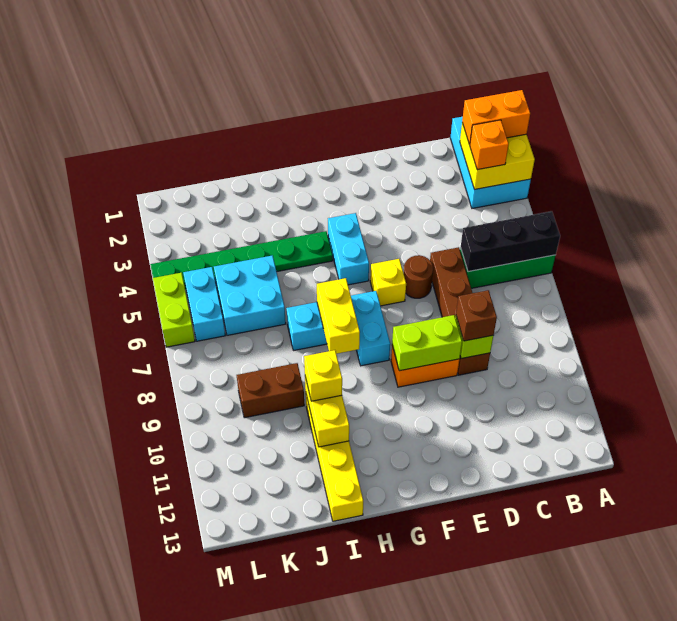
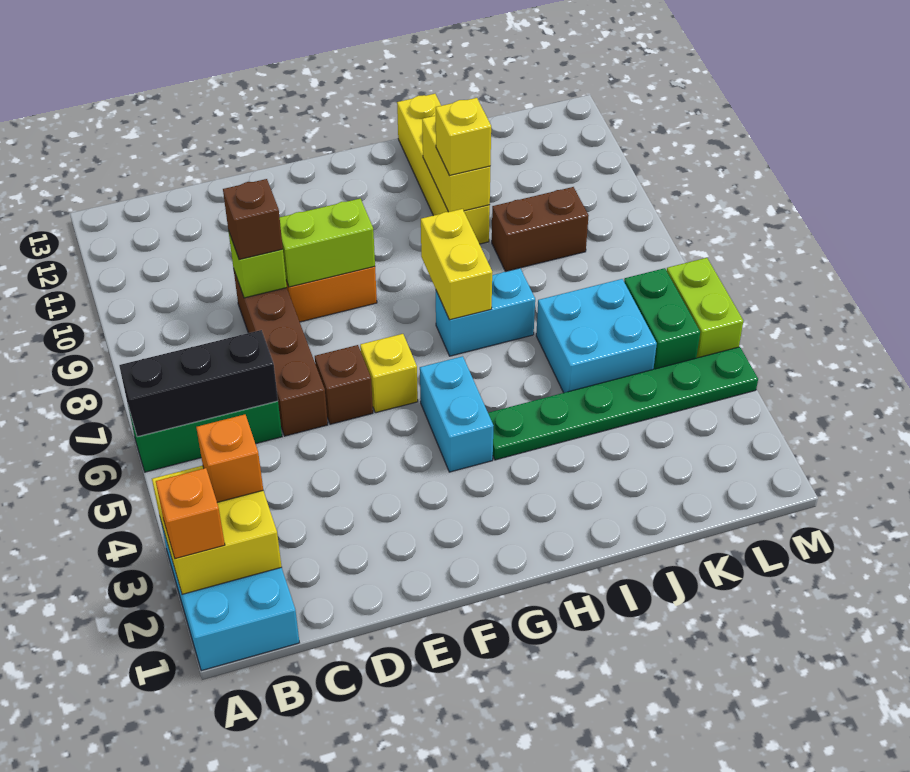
orange brick A2:B2 level 3 -> orange brick A2 level 3
brown round brick E6 level 1 -> brown brick E6 level 1
cyan brick G7:G8 level 1 -> none
cyan brick L5:L6 level 1 -> green brick L5:L6 level 1

